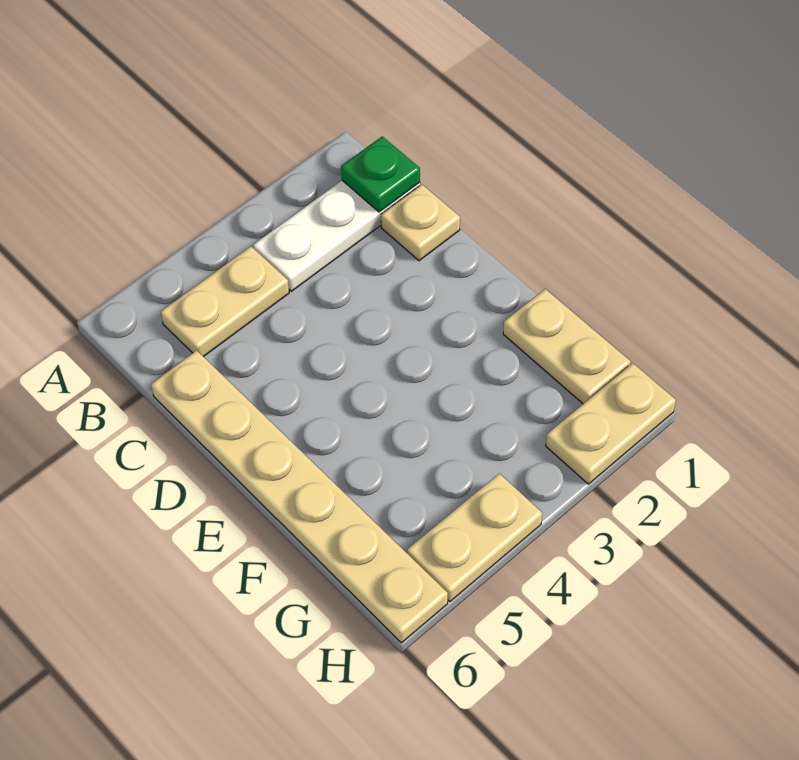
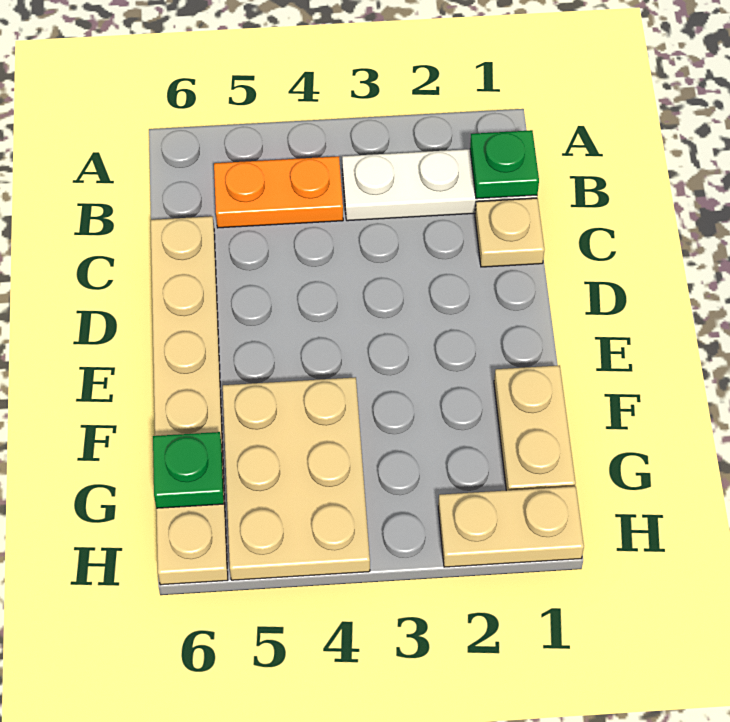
tan plate B4:B5 level 1 -> orange plate B4:B5 level 1
none -> green plate G6 level 2
tan plate H4:H5 level 1 -> tan plate F4:H5 level 1

